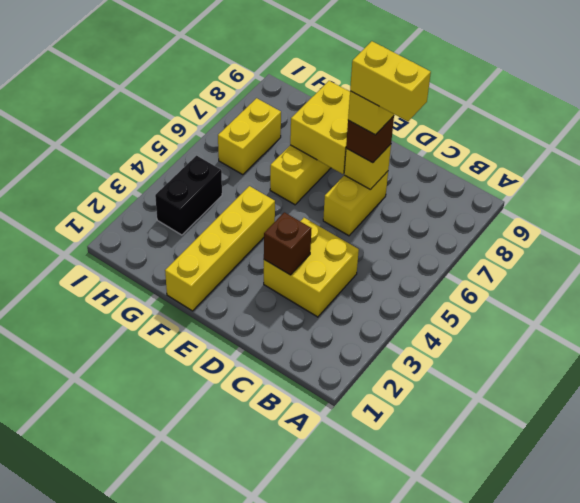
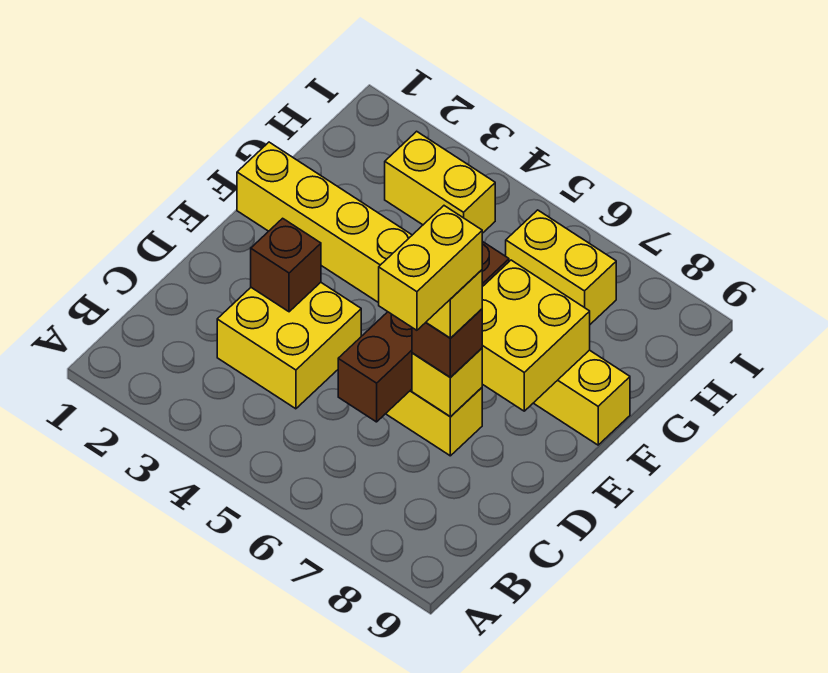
none -> brown brick C6:F6 level 2
black brick H3:H4 level 1 -> yellow brick H3:H4 level 1

